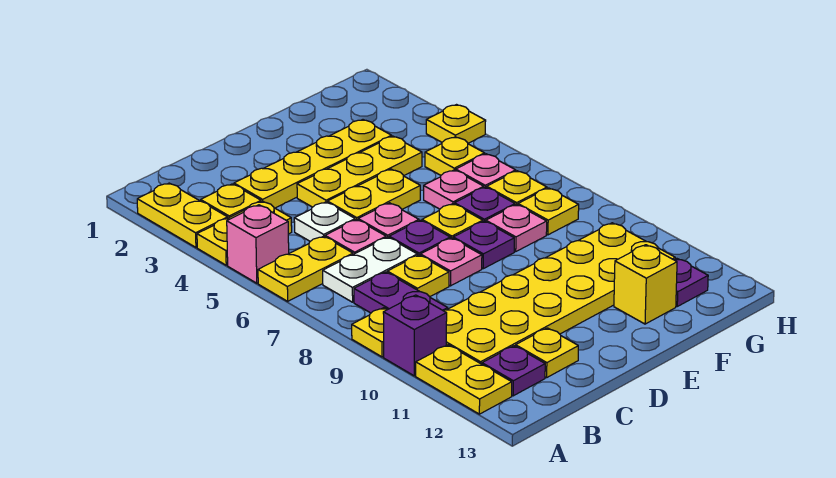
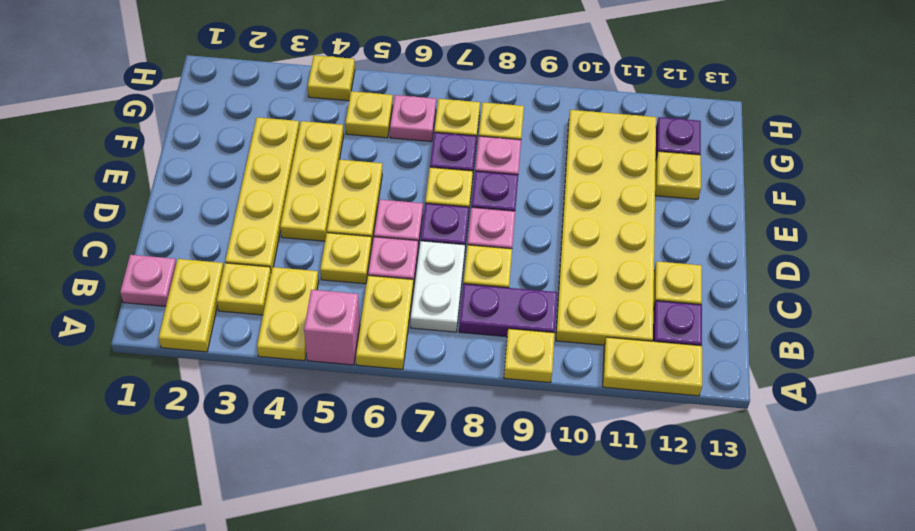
yellow plate A2:A3 level 1 -> yellow plate A2:B2 level 1
purple brick A10 level 1 -> none
white plate C5 level 1 -> yellow plate C5 level 1
pink plate F6 level 1 -> pink plate B1 level 1
yellow brick F12 level 1 -> yellow plate F12 level 1

